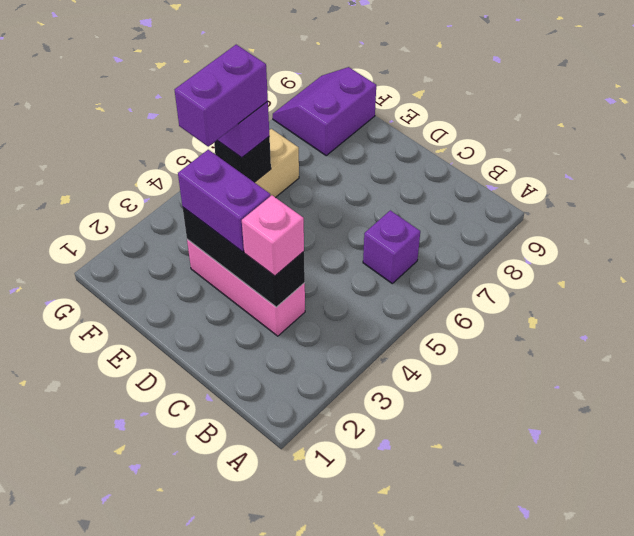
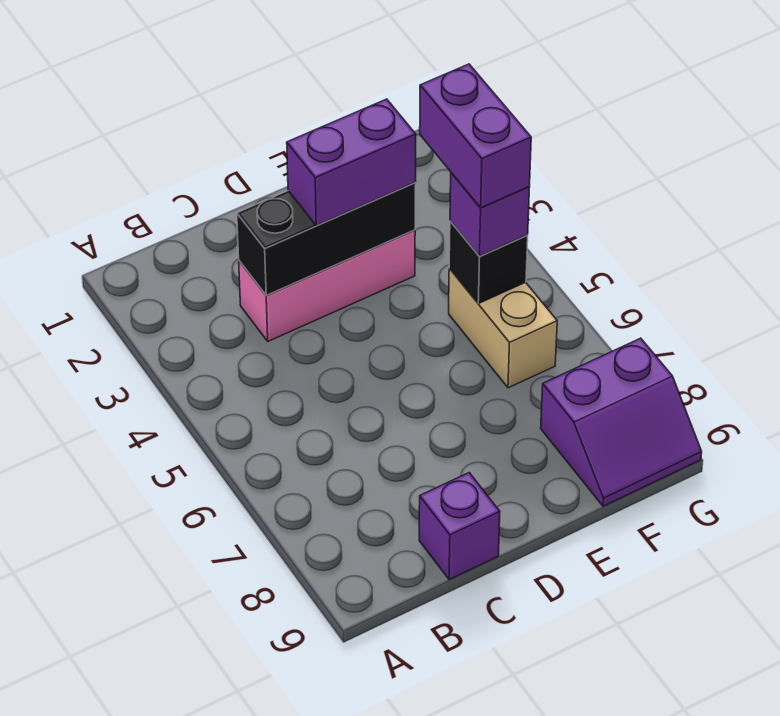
purple brick B6 level 1 -> purple brick C9 level 1
pink brick C3 level 3 -> none
purple slope F8:G9 level 1 top F -> purple slope F8:G9 level 1 top 8

